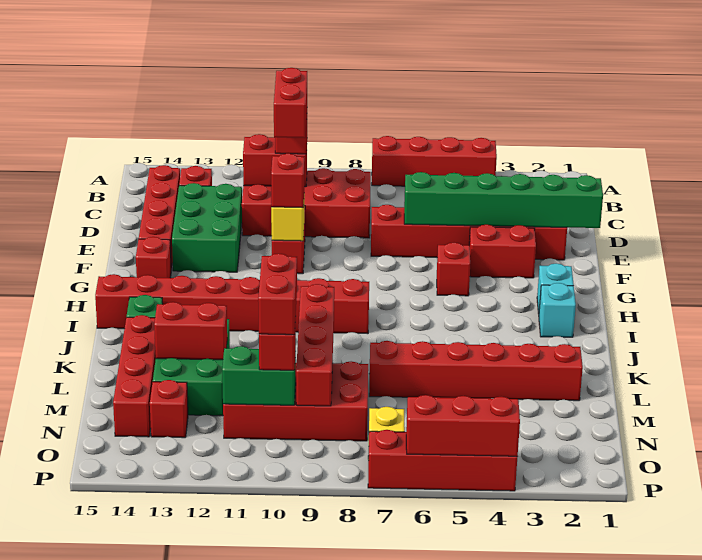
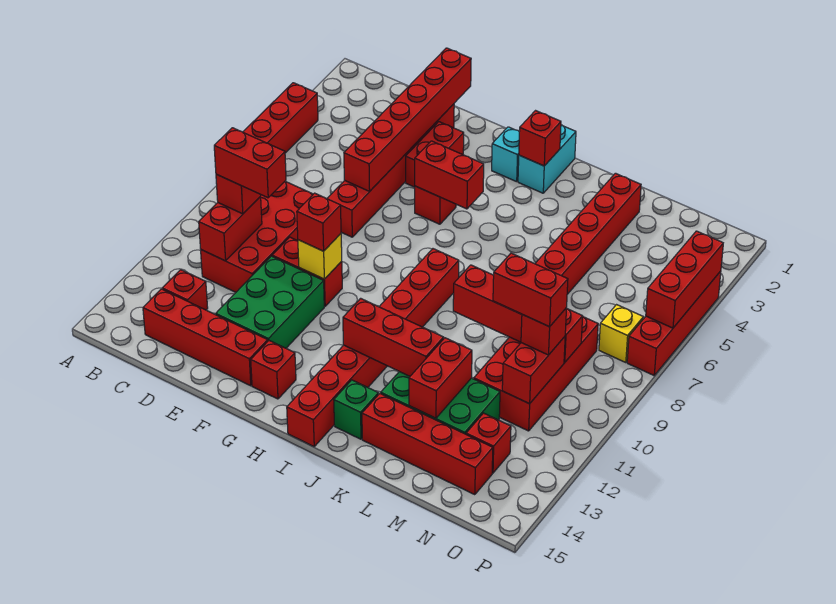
green brick D12:F13 level 1 -> green brick E11:F13 level 1
green brick E1:E6 level 2 -> red brick E1:E6 level 2
none -> red brick G5:H5 level 2
cyan brick I2 level 1 -> cyan brick I1:I2 level 1
none -> red brick I2 level 2
none -> red brick I12:K12 level 2
green brick N10:N11 level 2 -> red brick N10:N11 level 2

